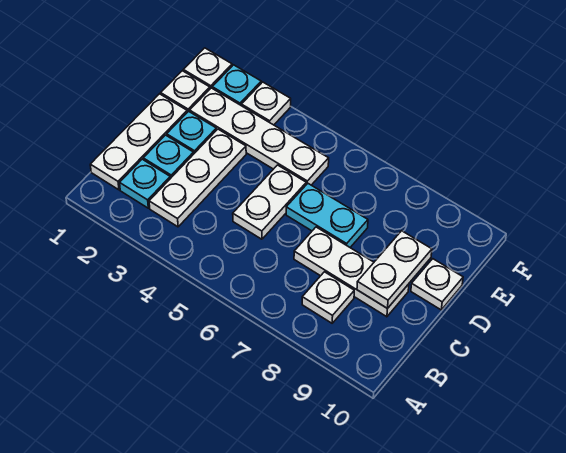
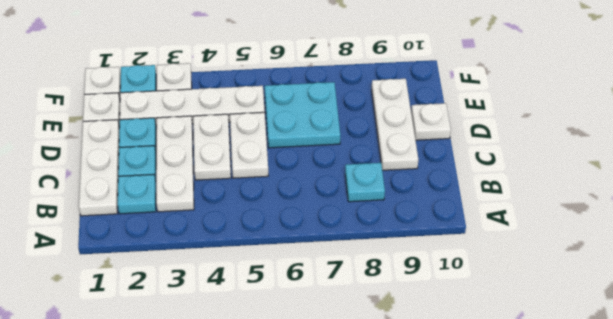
white plate B8 level 1 -> cyan plate B8 level 1
white plate C7:C9 level 1 -> white plate C9:E9 level 1
white plate C9:D9 level 2 -> white plate C4:D4 level 1
cyan plate D6:D7 level 1 -> cyan plate D6:E7 level 1

